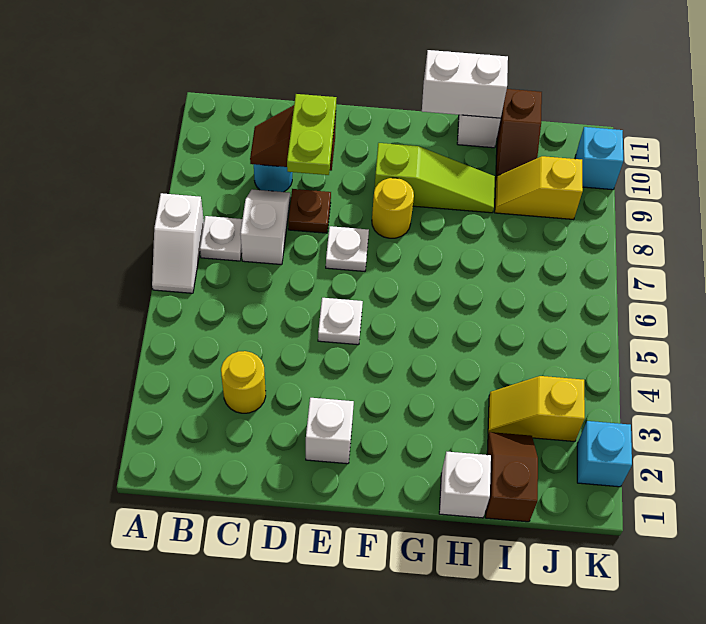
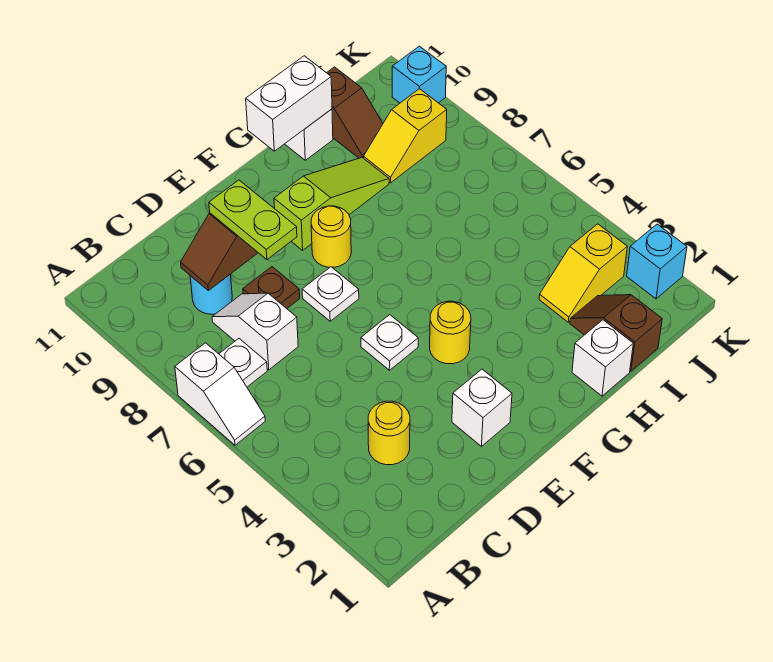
none -> yellow round brick F4 level 1

